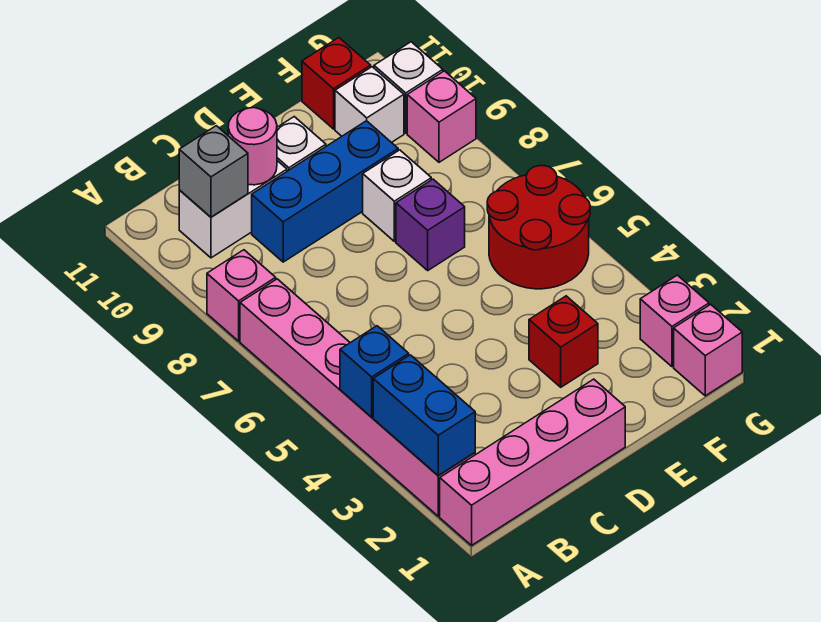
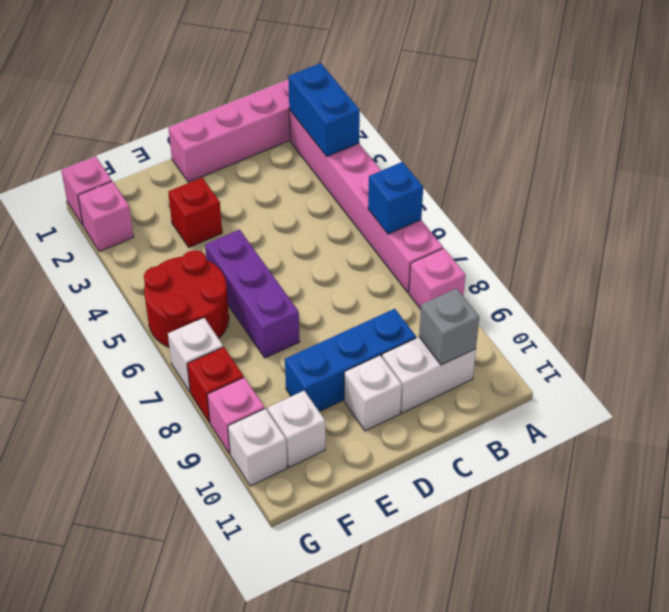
blue brick A4 level 2 -> blue brick A6 level 2
pink round brick C10 level 2 -> none
purple brick E7 level 1 -> purple brick E5:E7 level 1
white brick E8 level 1 -> white brick G7 level 1
red brick F11 level 1 -> red brick G8 level 1

